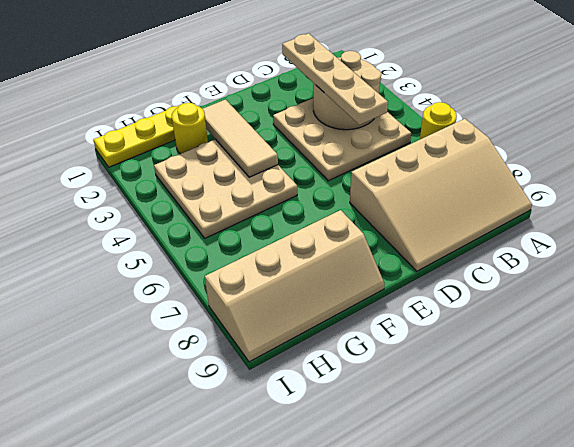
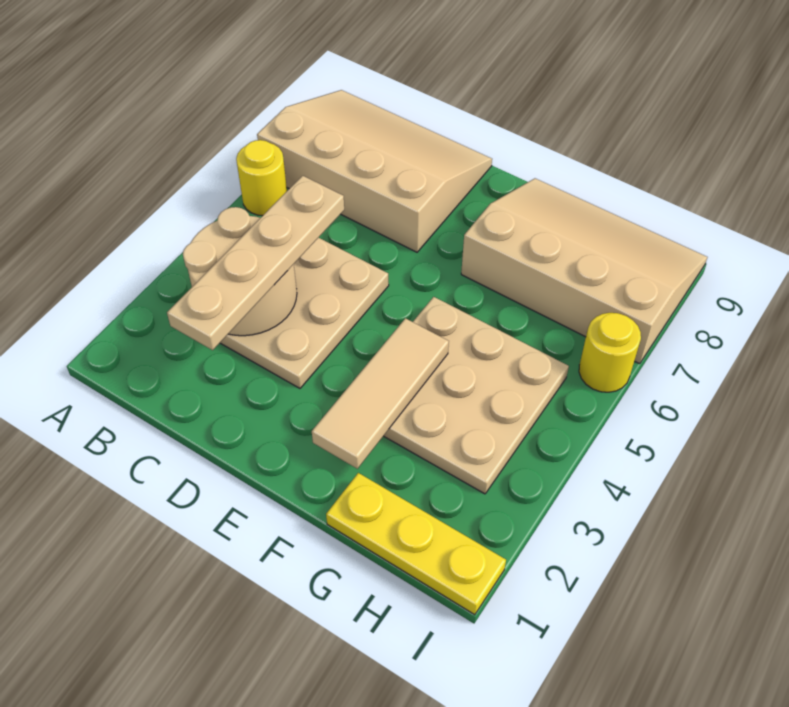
tan slope F8:I9 level 1 top 8 -> tan slope F7:I9 level 1 top 7
yellow round brick G2 level 1 -> yellow round brick I6 level 1

